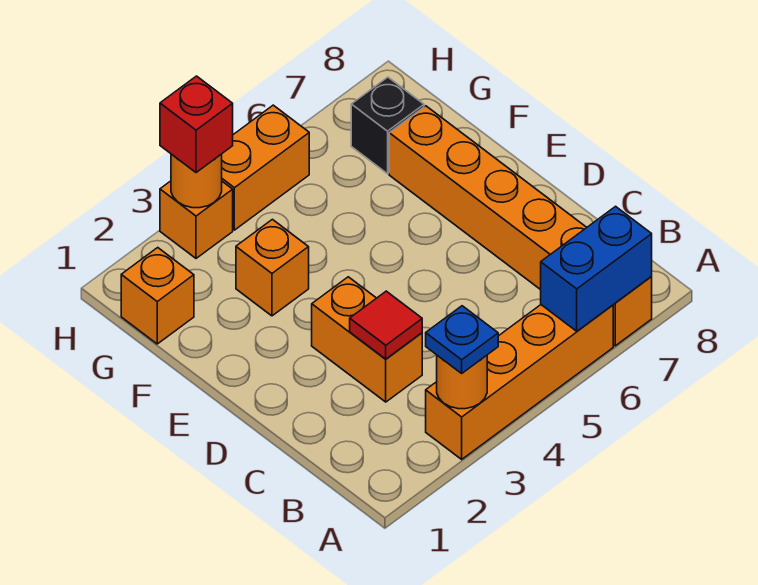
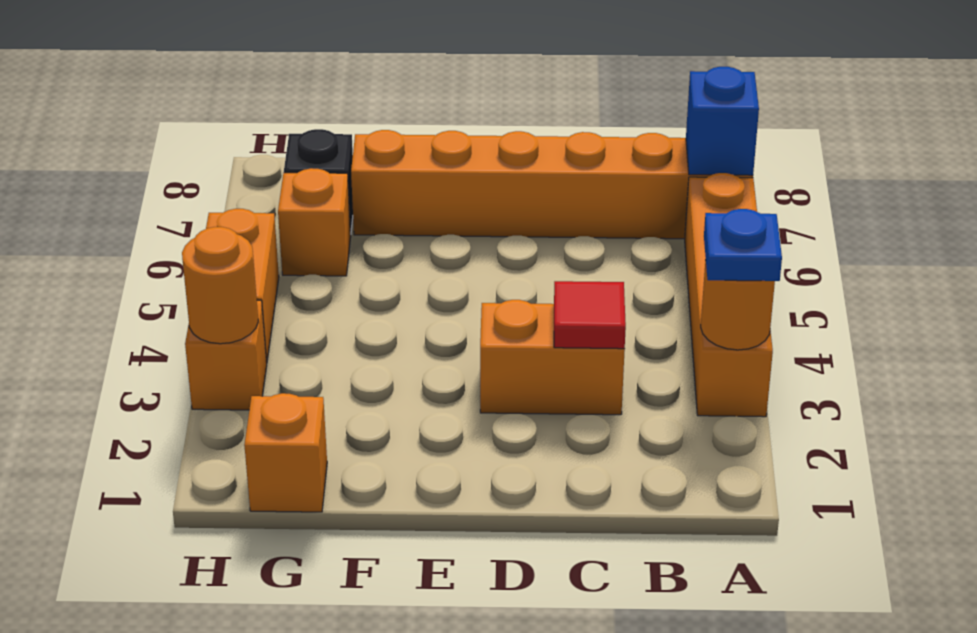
blue brick A6:A7 level 2 -> blue brick A7 level 2
orange brick F3 level 1 -> orange brick G6 level 1
red brick H3 level 3 -> none

